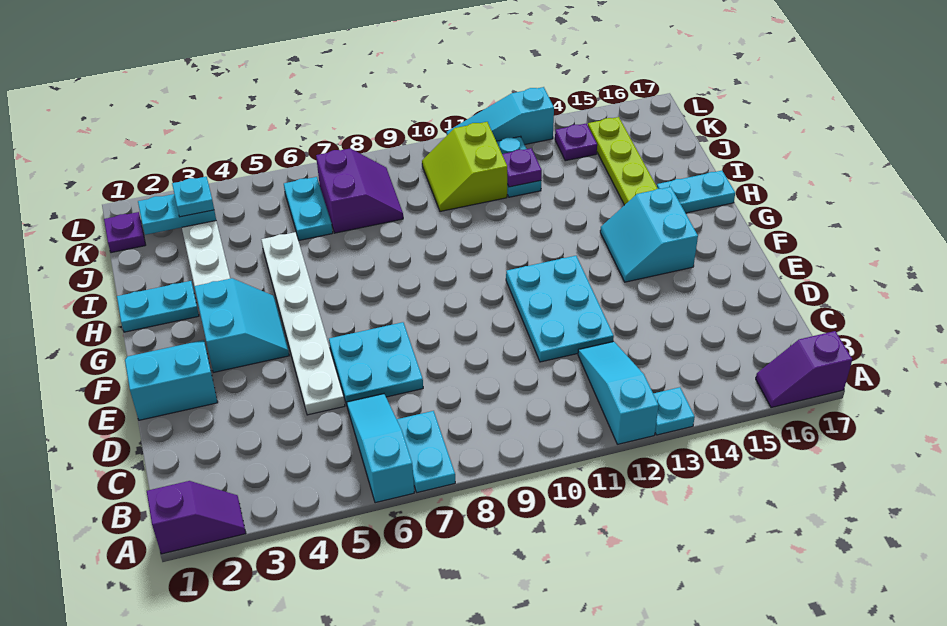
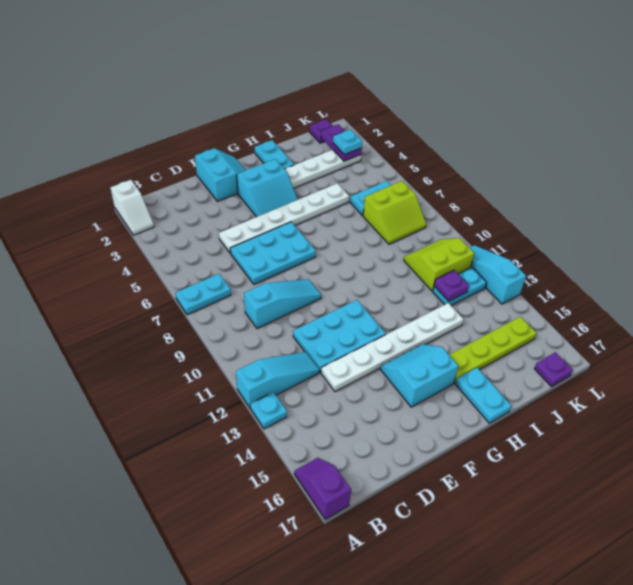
purple slope A1:A2 level 1 top 1 -> white slope A1:A2 level 1 top 1
cyan slope A6:C6 level 1 top A -> cyan slope C9:E9 level 1 top C
cyan plate D6:E7 level 1 -> cyan plate D6:F7 level 1
none -> white plate D13:I13 level 1
purple slope J7:K8 level 1 top 7 -> lime slope J7:K8 level 1 top 7
cyan plate K2:K3 level 2 -> purple plate K2:K3 level 2
purple plate K14 level 1 -> purple plate K17 level 1

